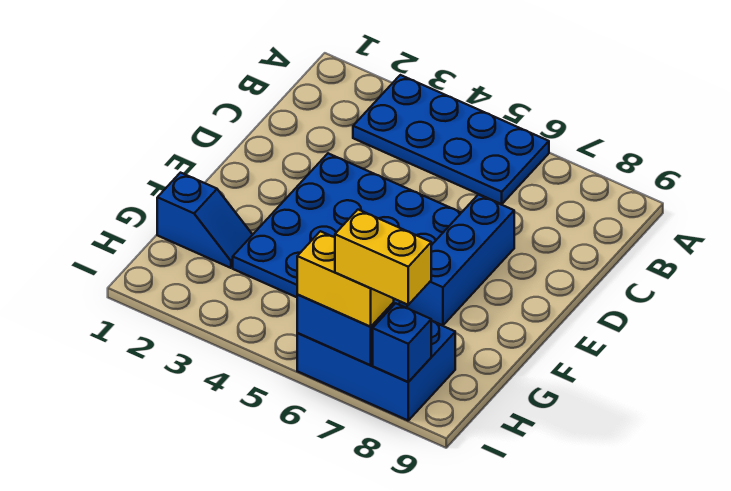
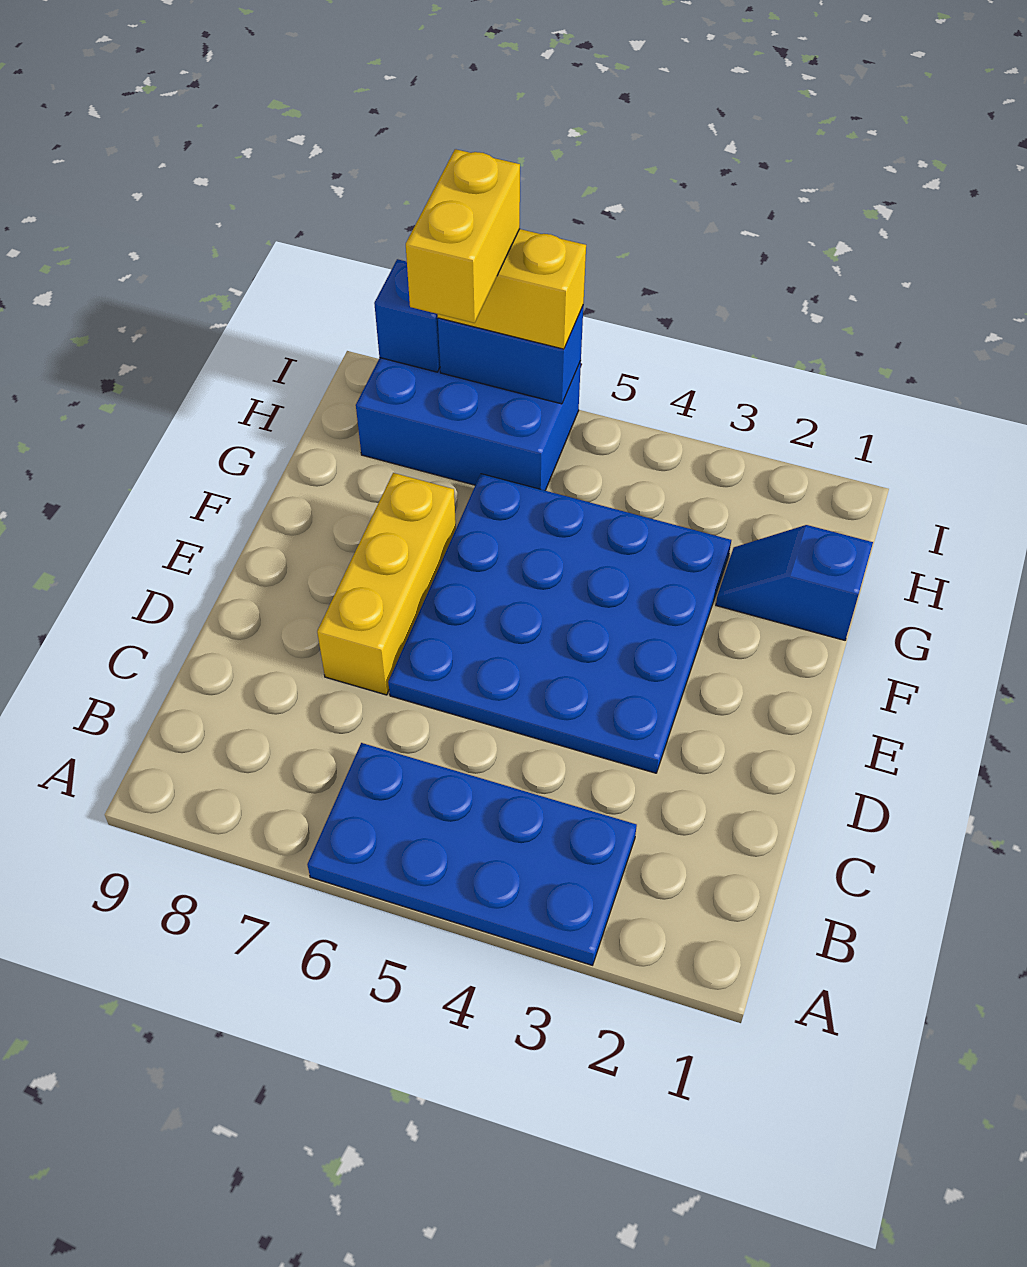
blue brick D7:F7 level 1 -> yellow brick D7:F7 level 1
yellow brick I7:I8 level 4 -> yellow brick H7:I7 level 4

